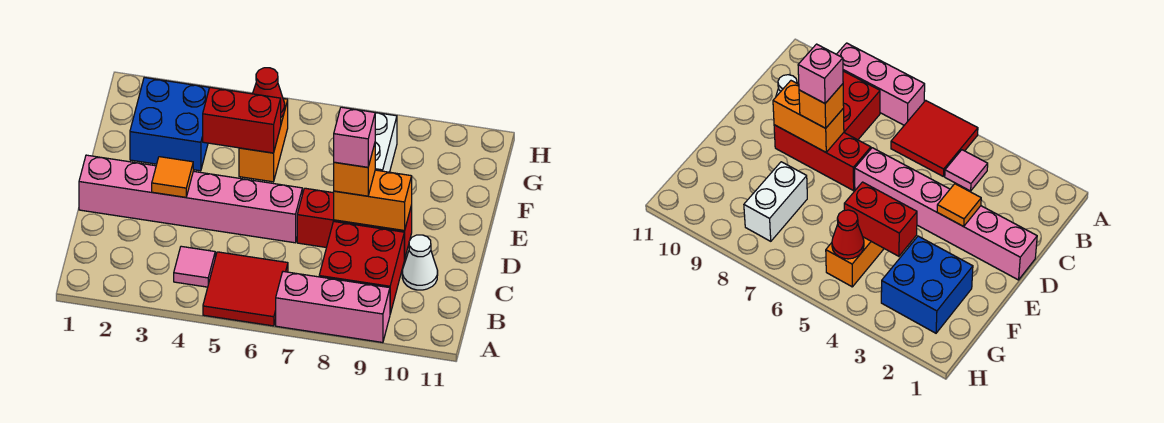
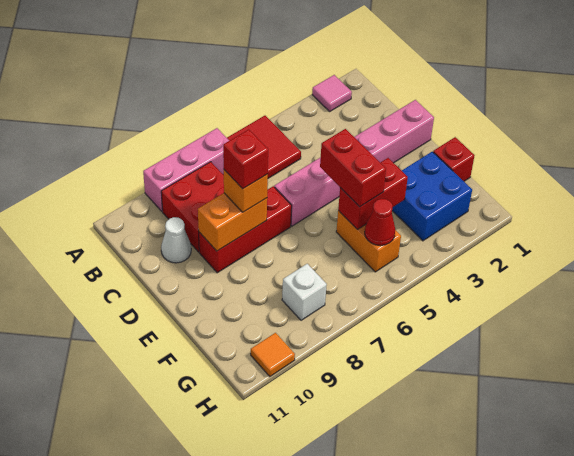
pink tile B4 level 1 -> pink tile A2 level 1
orange tile D3 level 2 -> orange tile H10 level 1
pink brick D8 level 4 -> red brick D8 level 4
none -> red brick E5:F5 level 3
none -> red brick F1 level 1
white brick F8:G8 level 1 -> white brick G8 level 1

